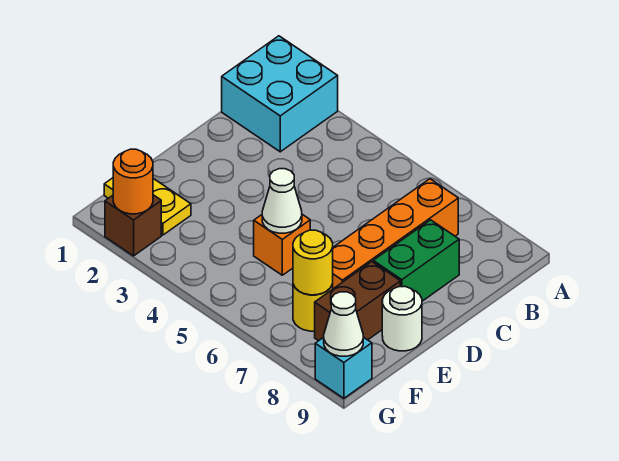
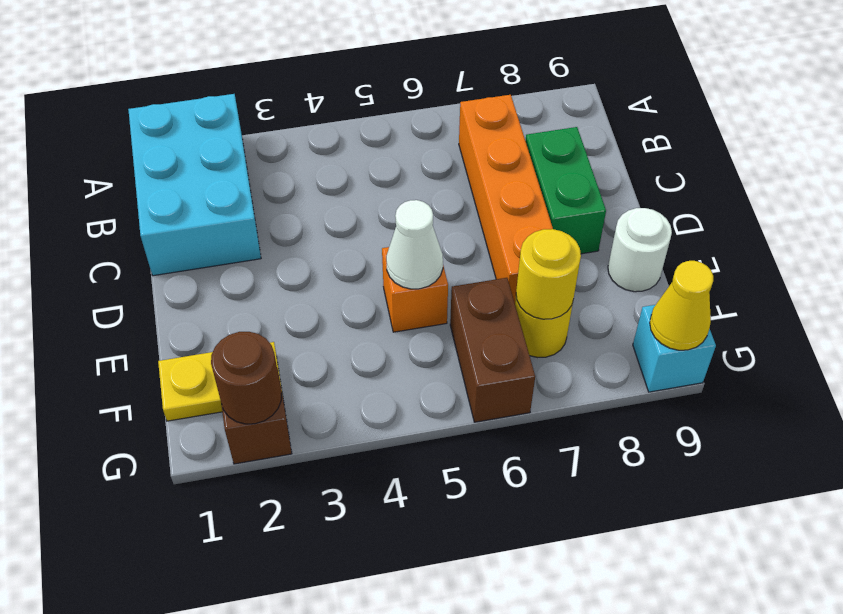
cyan brick A1:B2 level 1 -> cyan brick A1:C2 level 1
brown brick E8:F8 level 1 -> brown brick F6:G6 level 1
orange round brick G2 level 2 -> brown round brick G2 level 2
white cone G9 level 2 -> yellow cone G9 level 2

